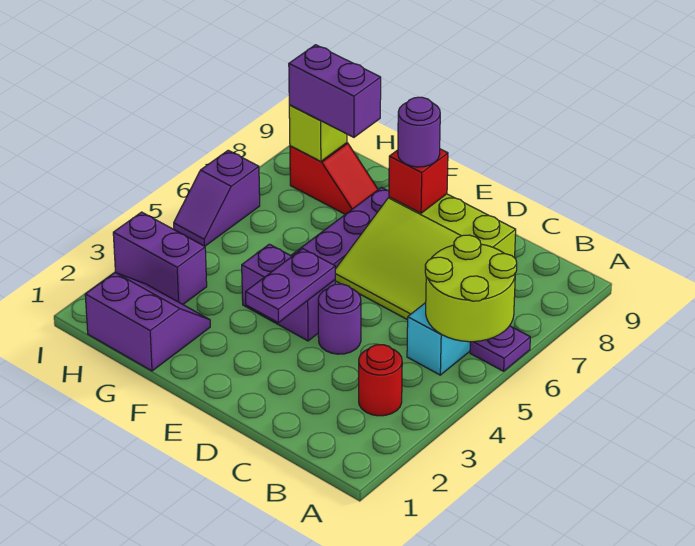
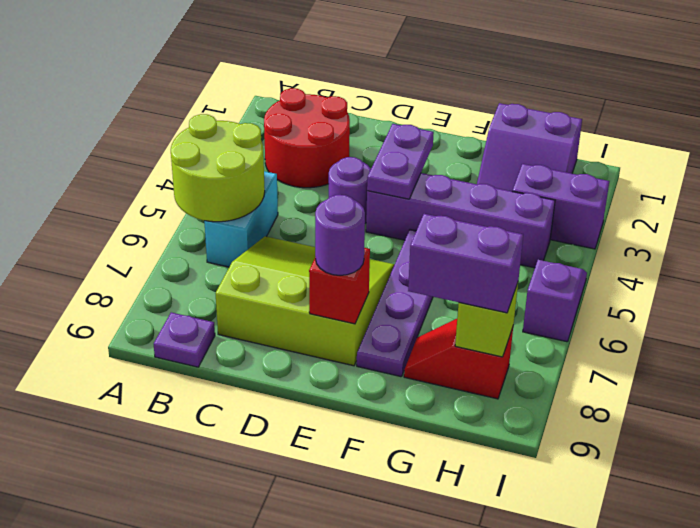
purple plate A6 level 1 -> purple plate B9 level 1
red round brick B3 level 1 -> red round brick B2:C3 level 1
purple brick E4:F4 level 1 -> purple brick E4:H4 level 1

